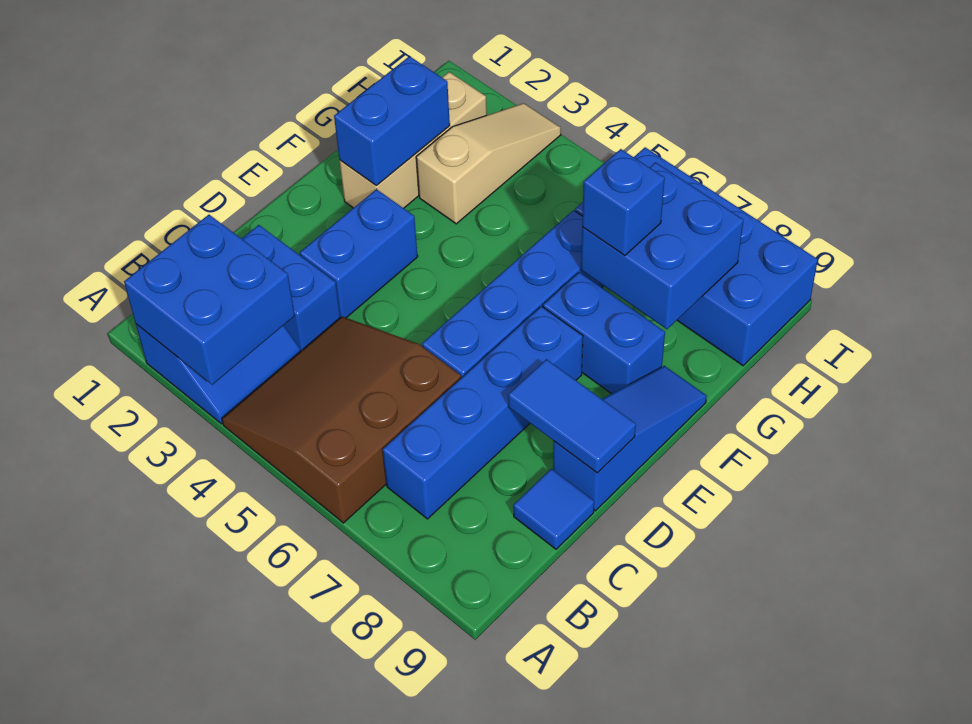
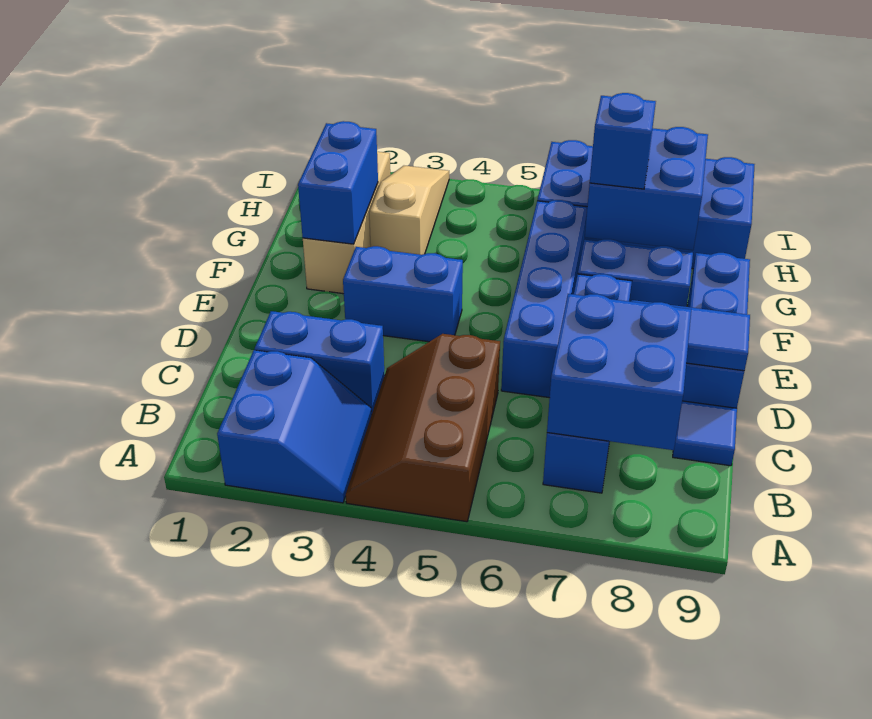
blue brick A2:B3 level 2 -> blue brick B7:C8 level 2
brown slope A4:C6 level 1 top 6 -> brown slope A4:C5 level 1 top 5
blue brick D3:E3 level 1 -> blue brick E3:E4 level 1
blue slope D9:F9 level 1 top D -> blue brick D9:F9 level 1

